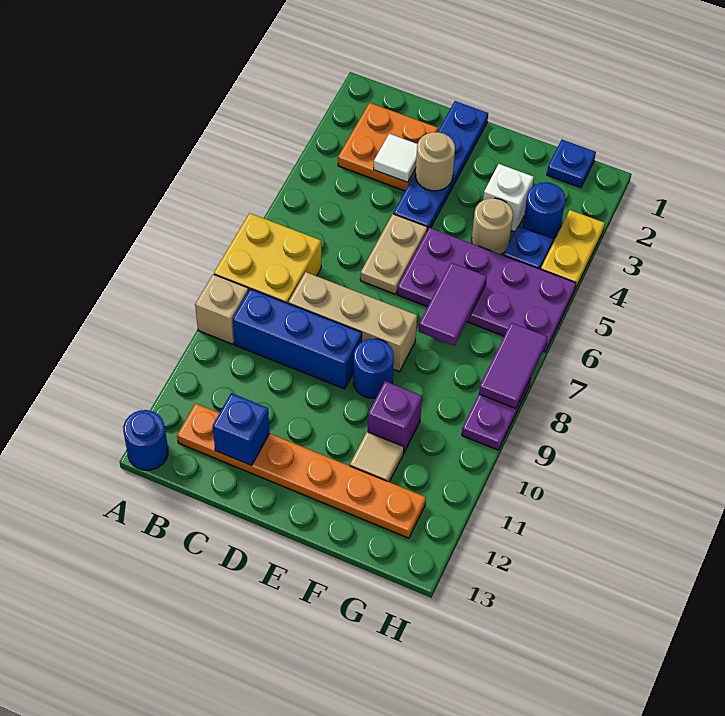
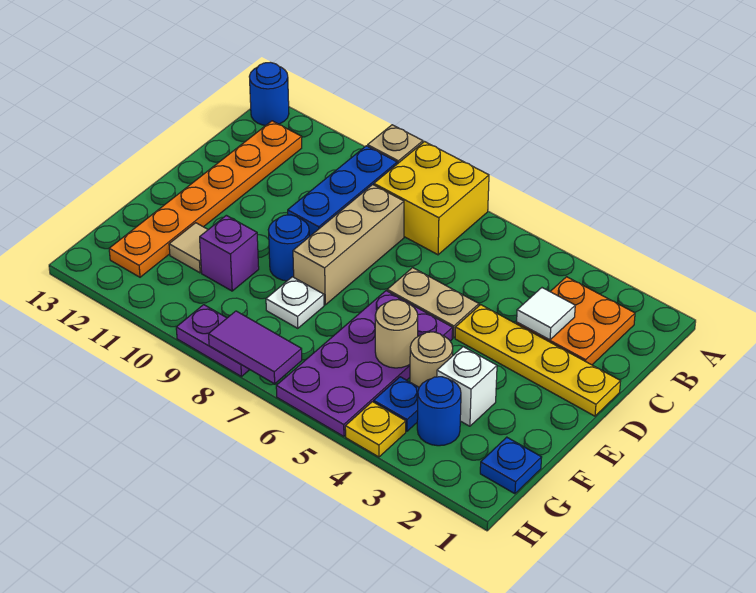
blue brick C12 level 2 -> none
blue plate D1:D4 level 1 -> yellow plate D1:D4 level 1
tan round brick D3 level 2 -> tan round brick F5 level 2
purple tile F6:F7 level 2 -> none
none -> white plate F8 level 1
yellow plate H3:H4 level 1 -> yellow plate H4 level 1

